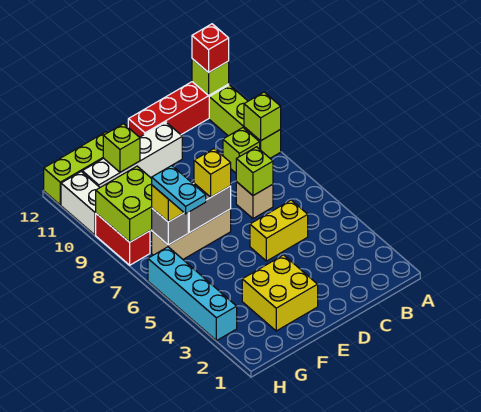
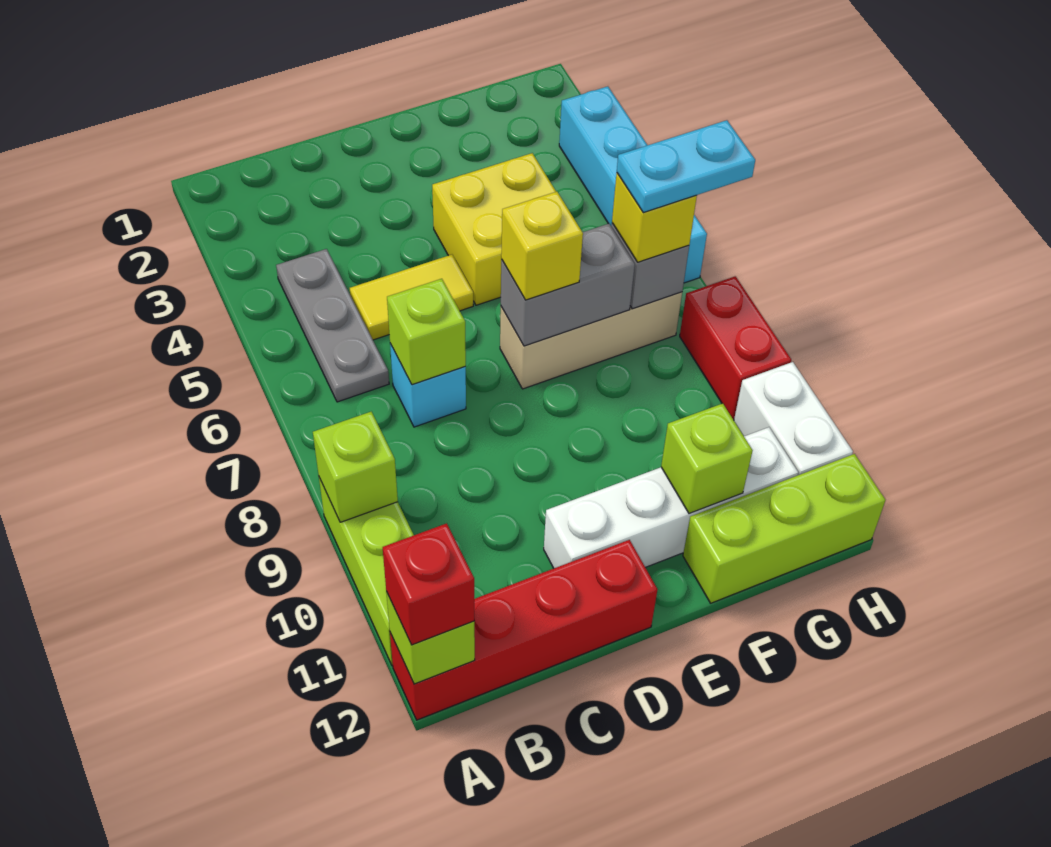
none -> grey plate B4:B6 level 1
lime brick B9 level 1 -> none
yellow brick C5:D5 level 1 -> yellow tile C5:D5 level 1
tan brick C7 level 1 -> cyan brick C7 level 1
yellow brick E2:F3 level 1 -> yellow brick E4:F5 level 1
cyan plate G6:G7 level 4 -> cyan plate G7:H7 level 4
lime brick G8:H9 level 2 -> none

